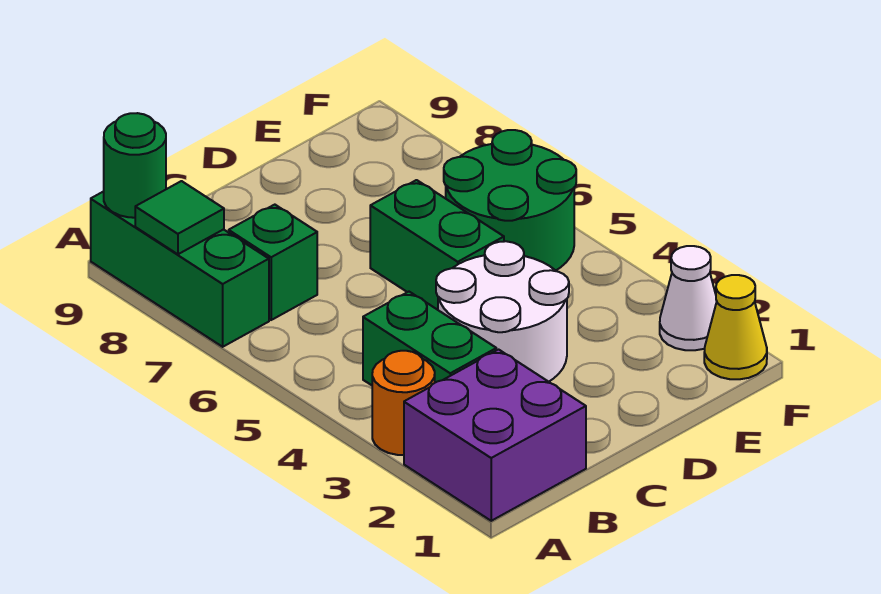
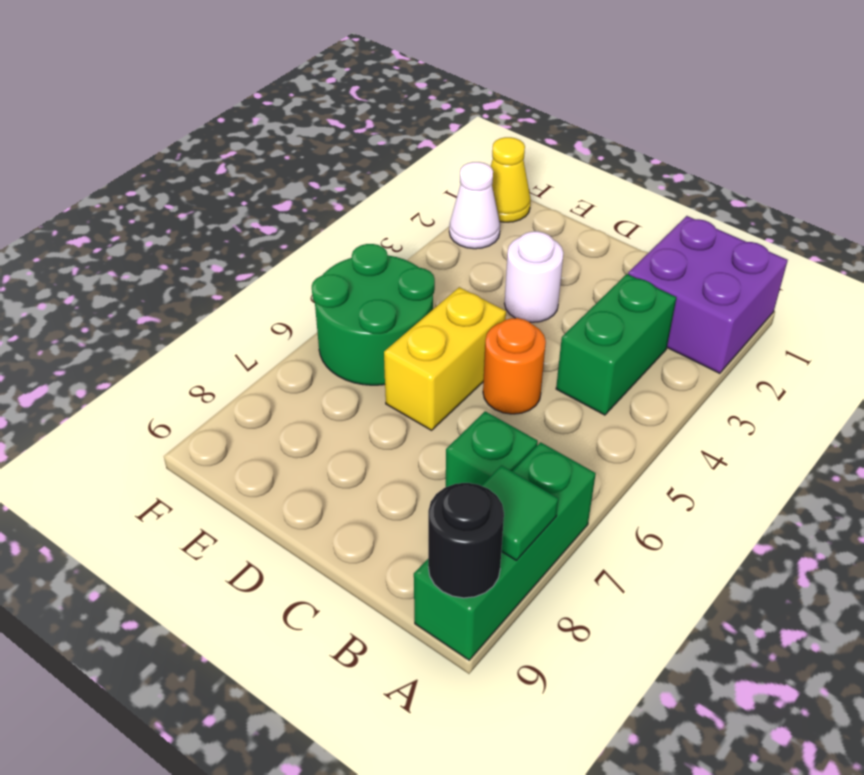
orange round brick A3 level 1 -> orange round brick C5 level 1
green round brick A9 level 2 -> black round brick A9 level 2
white round brick C3:D4 level 1 -> white round brick D3 level 1
green brick D5:D6 level 1 -> yellow brick D5:D6 level 1

